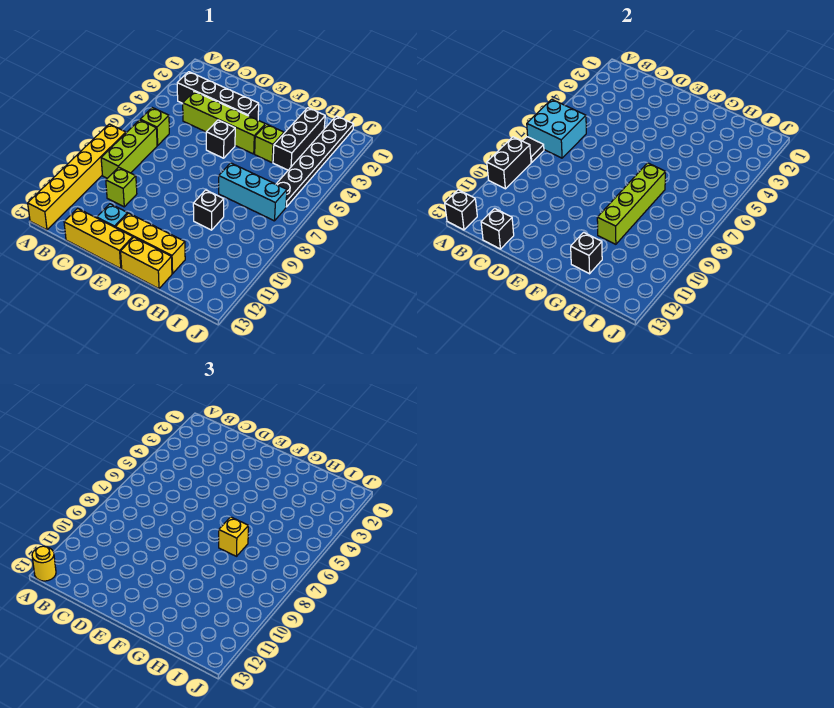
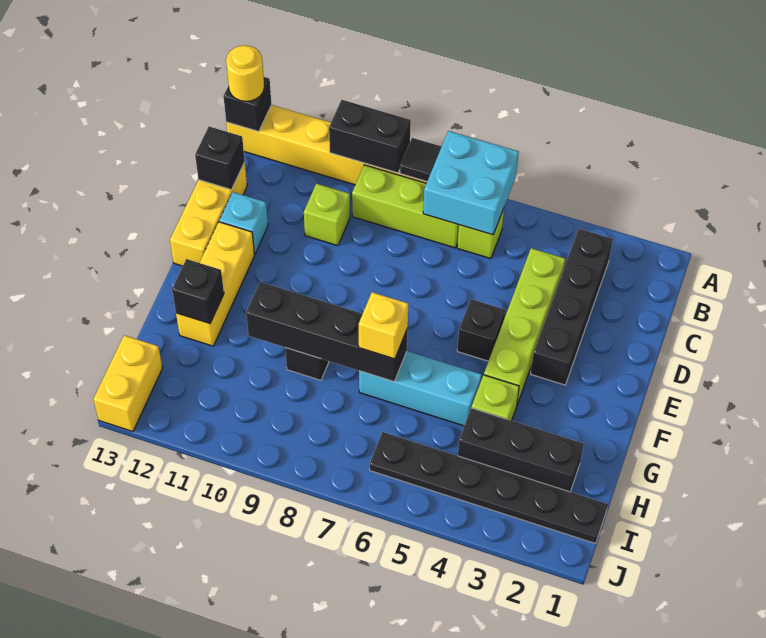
yellow brick F13:G13 level 1 -> yellow brick I13:J13 level 1
cyan brick G7:I7 level 1 -> cyan brick G5:G7 level 1
lime brick G7:G10 level 2 -> black brick G7:G10 level 2

